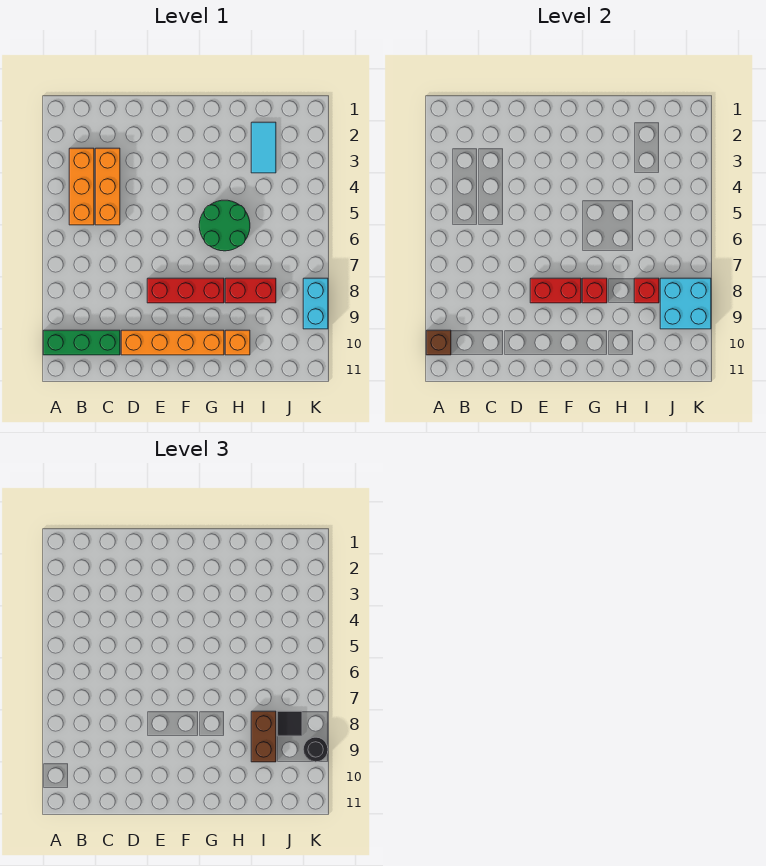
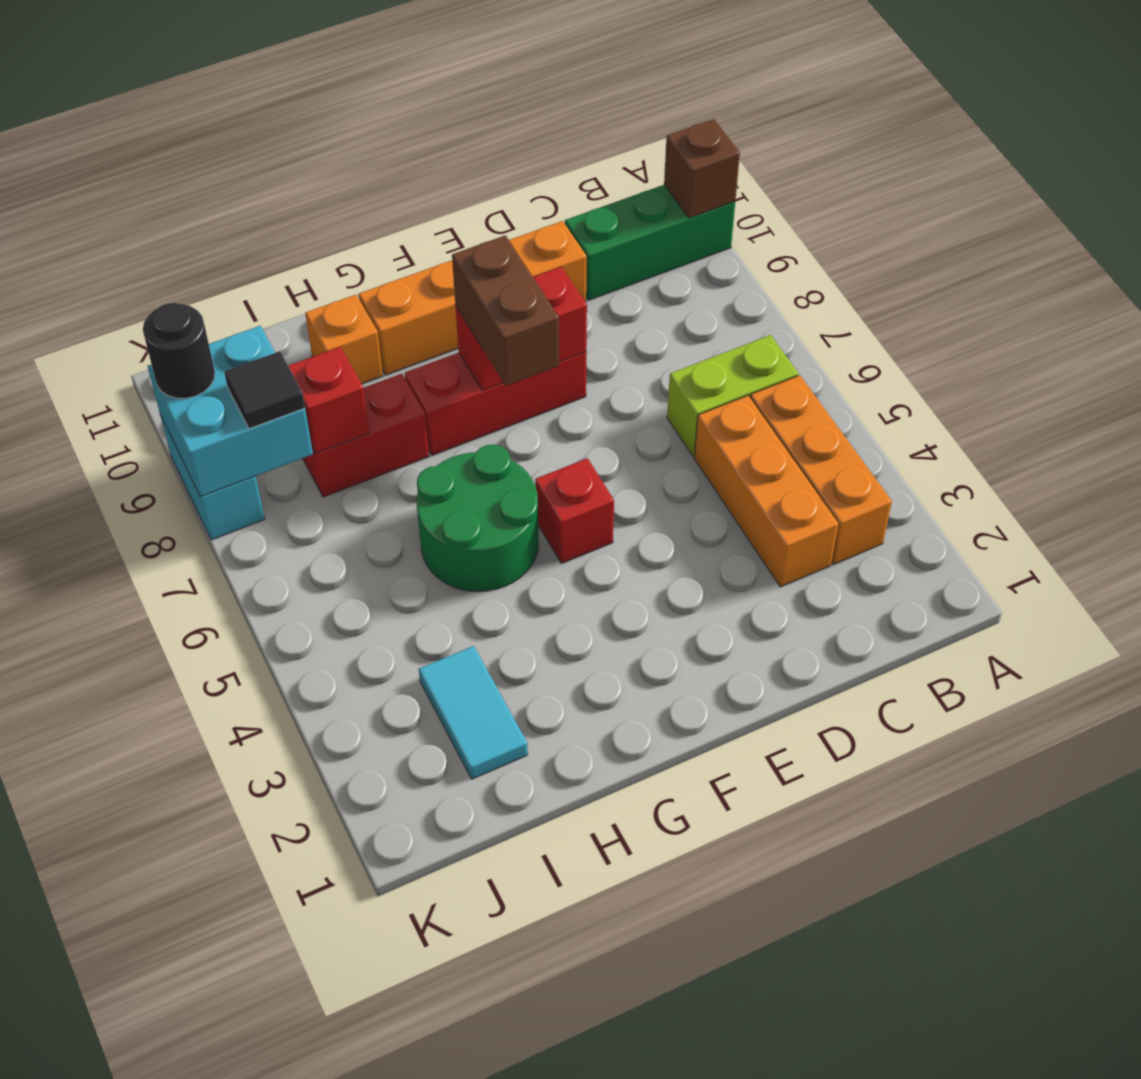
none -> lime brick B6:C6 level 1
red brick G8 level 2 -> red brick F5 level 1
brown brick I8:I9 level 3 -> brown brick F7:F8 level 3

